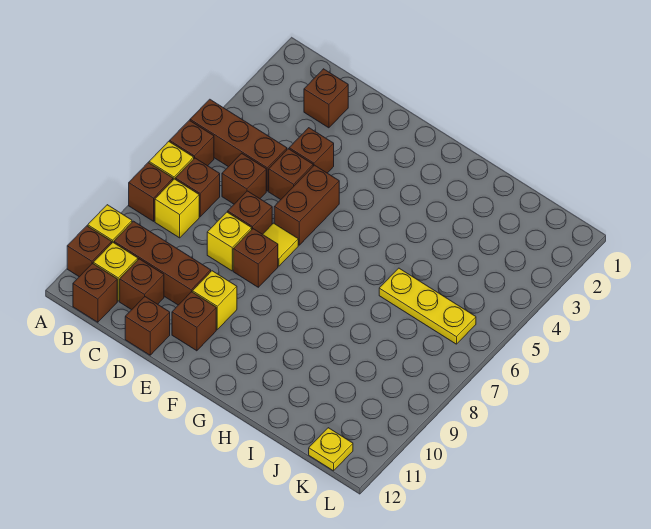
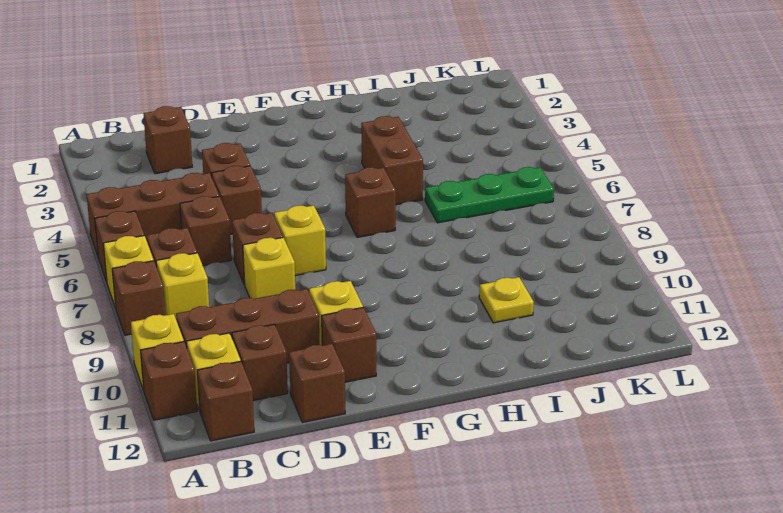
brown brick E5:E6 level 1 -> brown brick H4:H5 level 1
yellow tile E7 level 1 -> yellow brick E7 level 1
brown brick E8 level 1 -> brown brick G6 level 1
yellow plate I6:K6 level 1 -> green plate I6:K6 level 1
yellow plate K12 level 1 -> yellow plate I10 level 1

